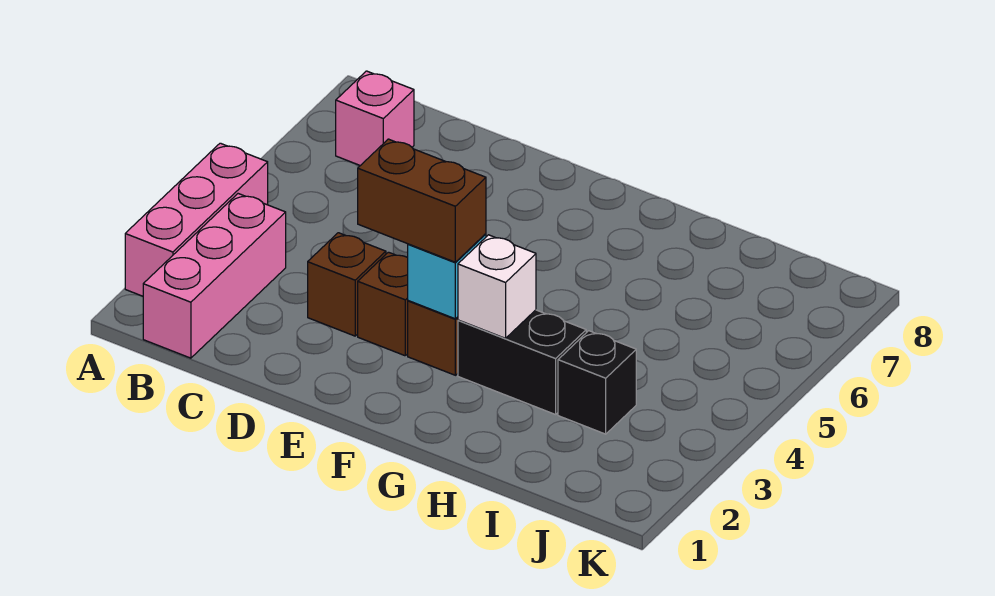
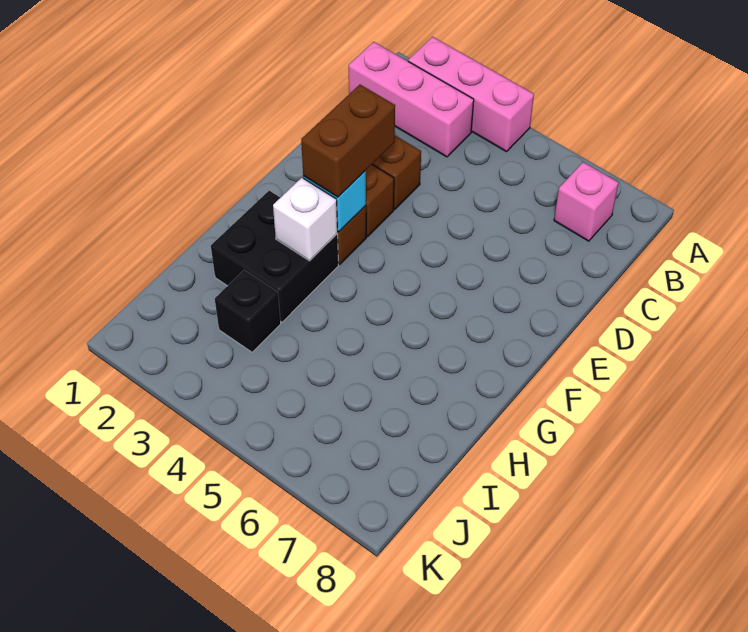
black brick G3:H3 level 1 -> black brick G2:H3 level 1

